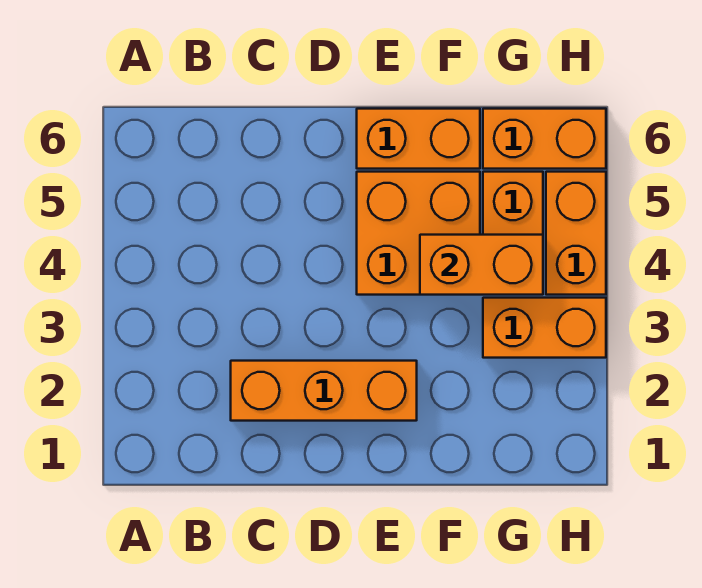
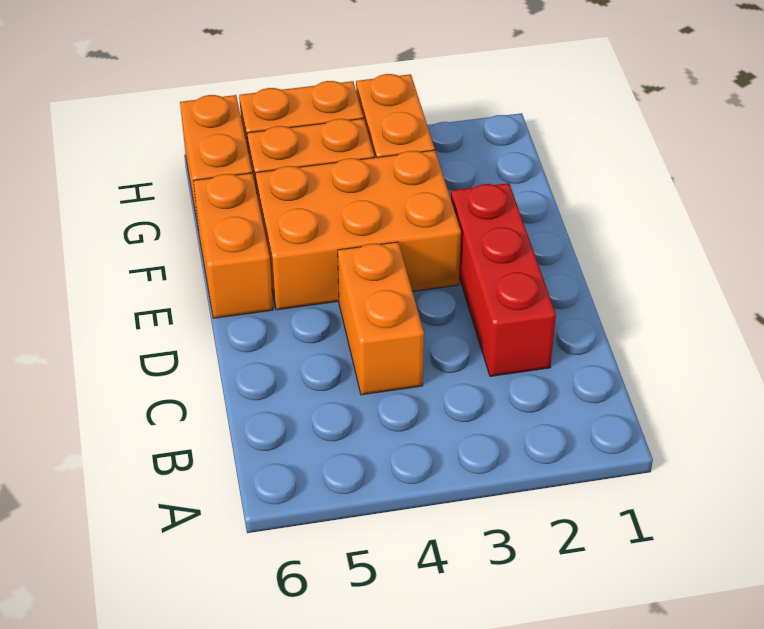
orange brick C2:E2 level 1 -> red brick C2:E2 level 1
orange brick E4:F5 level 1 -> orange brick E3:F5 level 1
orange brick F4:G4 level 2 -> orange brick C4:D4 level 1

